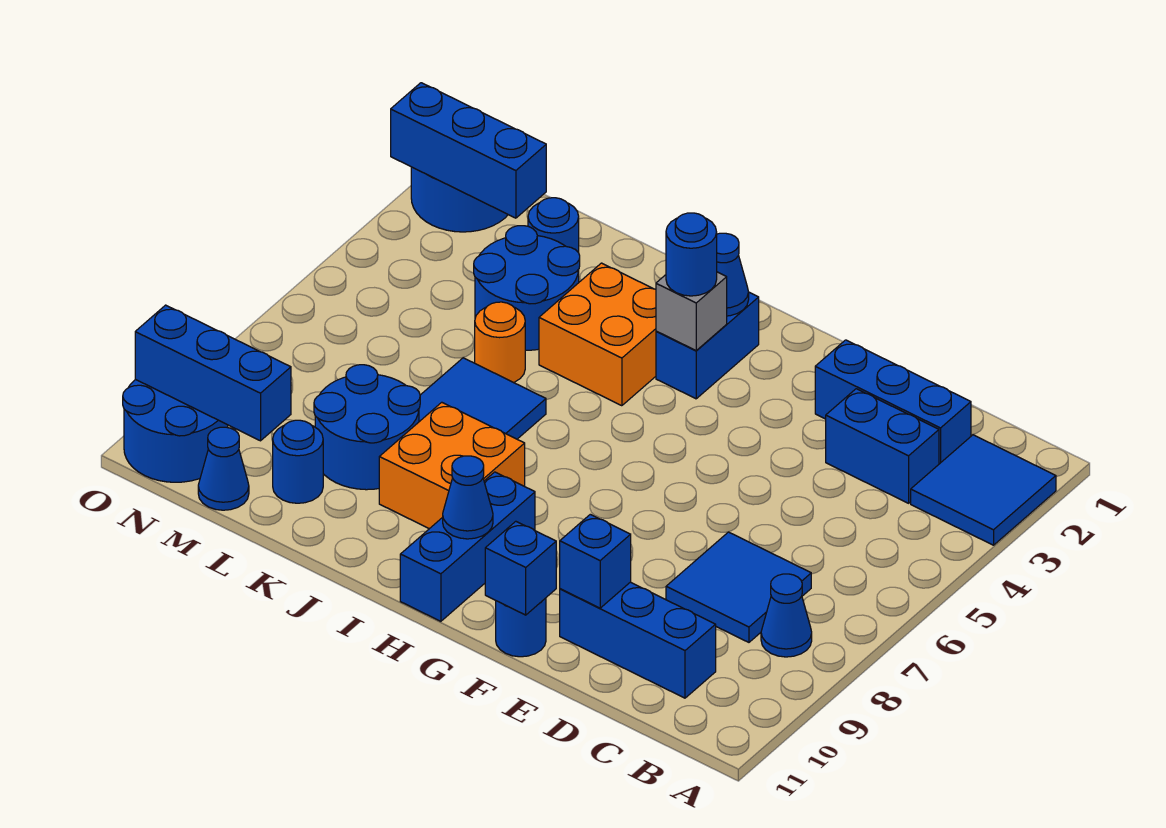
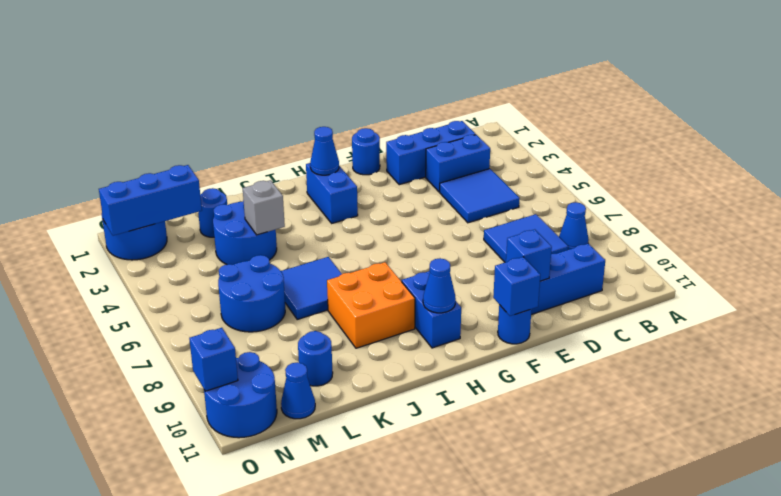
blue tile A2:B3 level 1 -> blue tile C4:D5 level 1
grey brick H3 level 2 -> grey brick K4 level 2
blue round brick H3 level 3 -> blue round brick F1 level 1
blue brick H9:H11 level 1 -> blue brick H9:H10 level 1
orange brick I3:J4 level 1 -> none
orange round brick K5 level 1 -> none
blue round brick K8:L9 level 1 -> blue round brick L6:M7 level 1
blue brick M10:O10 level 2 -> blue brick O10 level 2

